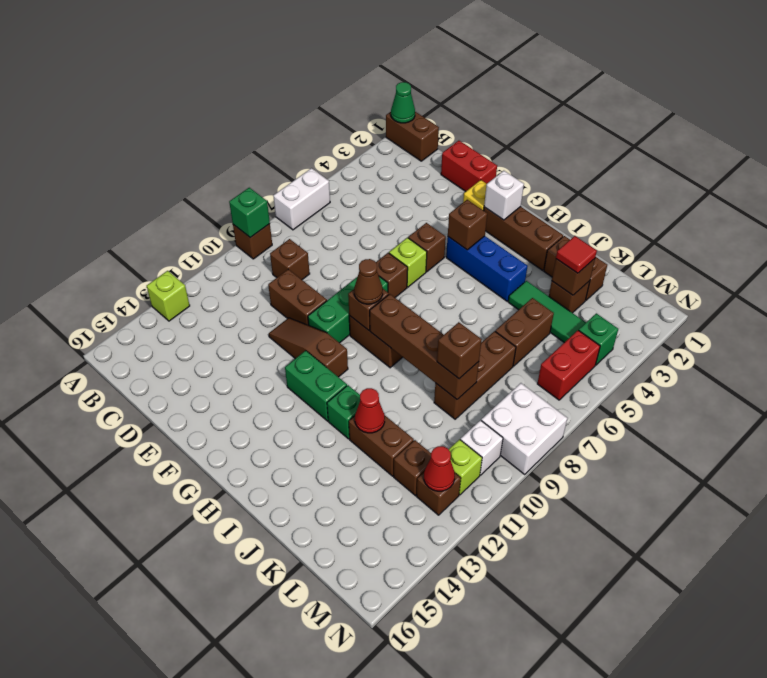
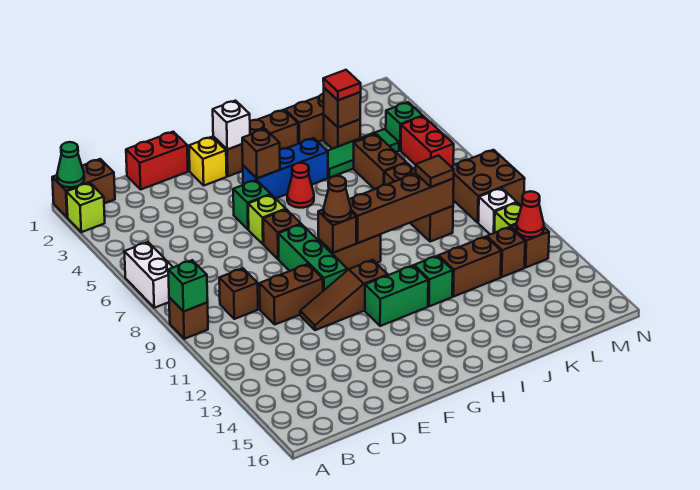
lime brick A13 level 1 -> lime brick A2 level 1
brown brick F5 level 1 -> green brick F5 level 1
red cone J12 level 2 -> red cone H5 level 1
brown brick K9 level 3 -> brown tile K9 level 3
white brick M8:N9 level 1 -> brown brick M8:N9 level 1

